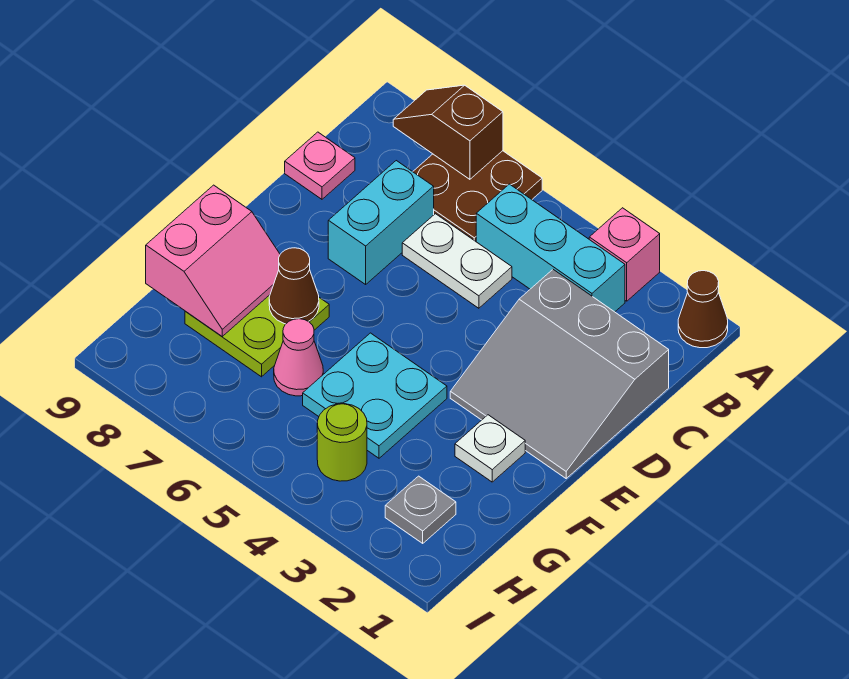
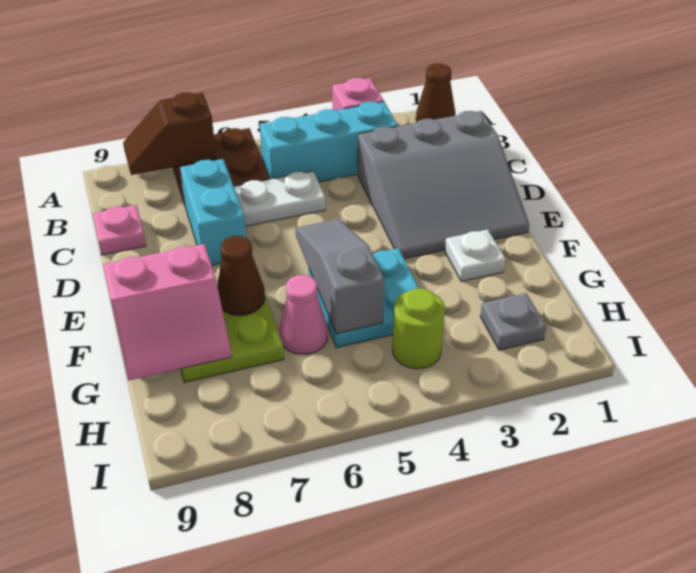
none -> grey slope E5:G5 level 2 top G
pink slope F8:G9 level 2 top 9 -> pink slope F8:G9 level 2 top F

